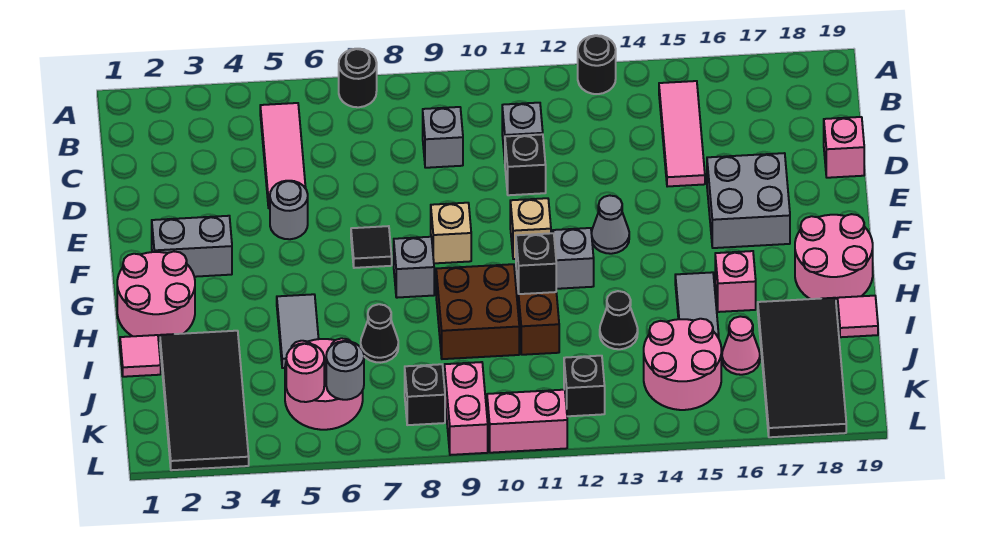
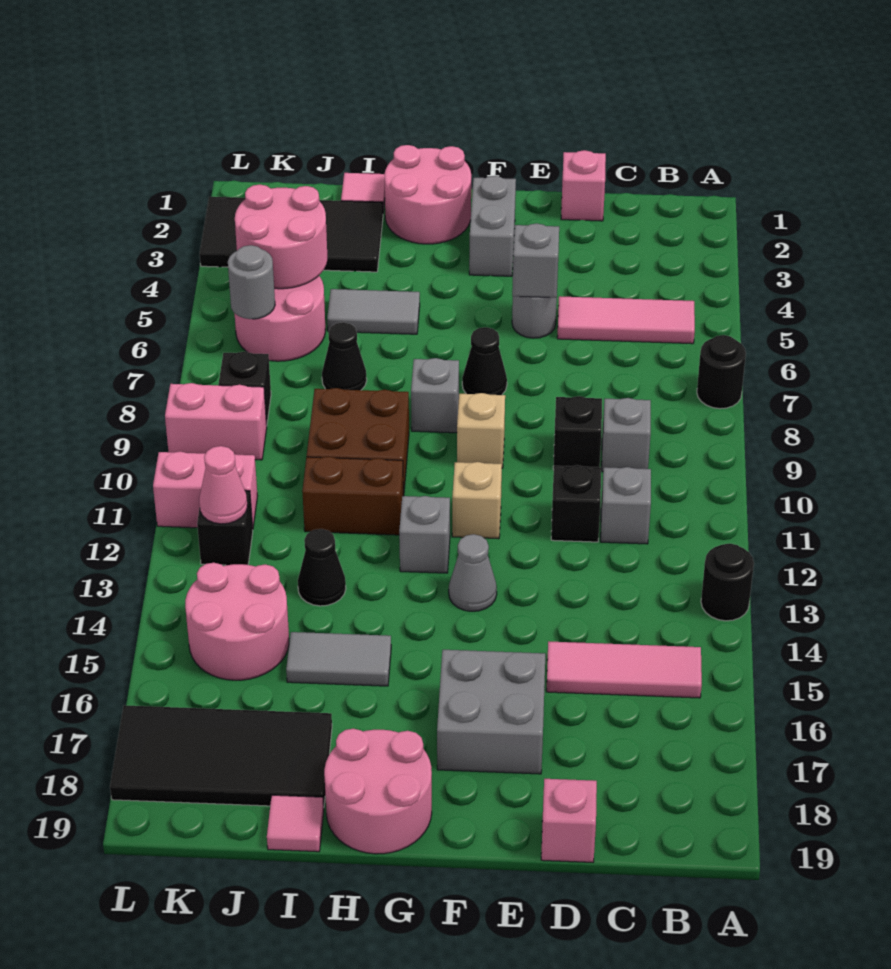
none -> grey brick E5 level 2
black tile F7 level 1 -> black cone F7 level 1
black brick H11 level 2 -> black brick D9 level 1
pink brick H16 level 1 -> pink brick D1 level 1
pink cone J16 level 1 -> pink cone K12 level 2
pink round brick K5 level 2 -> pink round brick J4:K5 level 2
pink brick L10:L11 level 1 -> pink brick K11:L11 level 1

